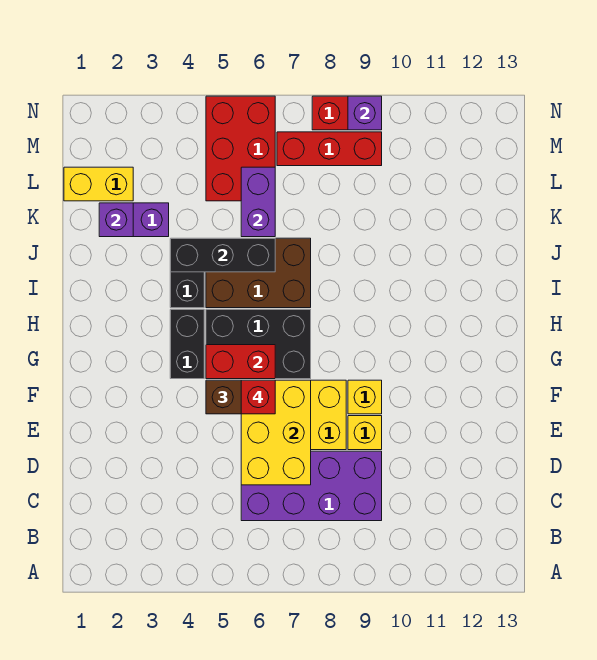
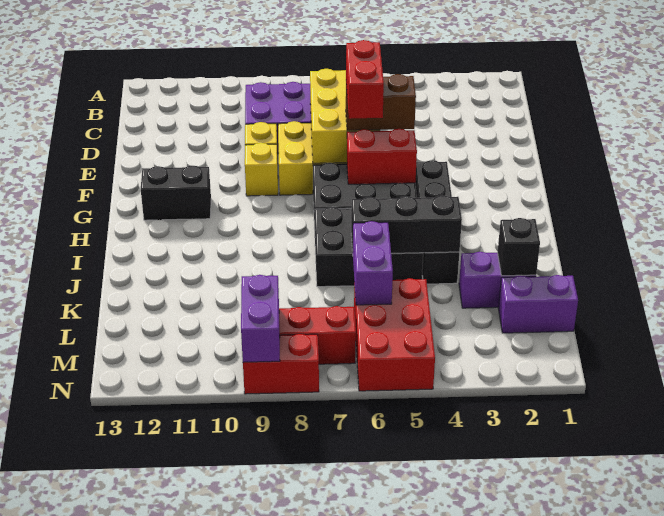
red brick F6 level 4 -> red brick F6:G6 level 4
none -> black brick G11:G12 level 1
brown brick I5:J7 level 1 -> black brick I5:J7 level 1
purple brick K2 level 2 -> black brick K2 level 2
yellow brick L1:L2 level 1 -> purple brick L1:L2 level 1
purple brick N9 level 2 -> purple brick M9:N9 level 2

